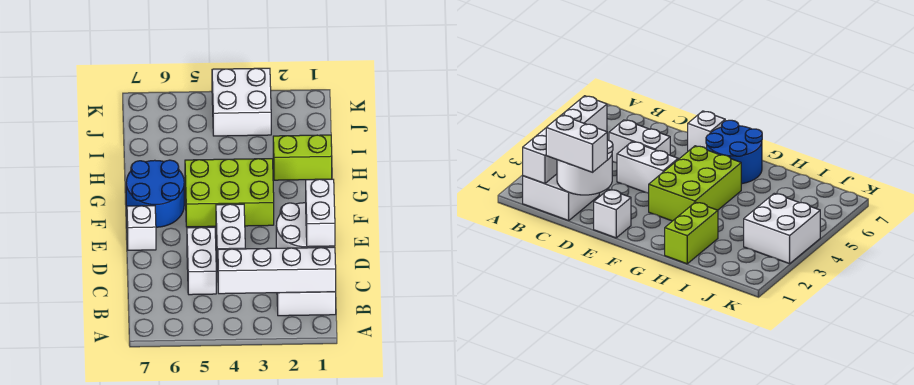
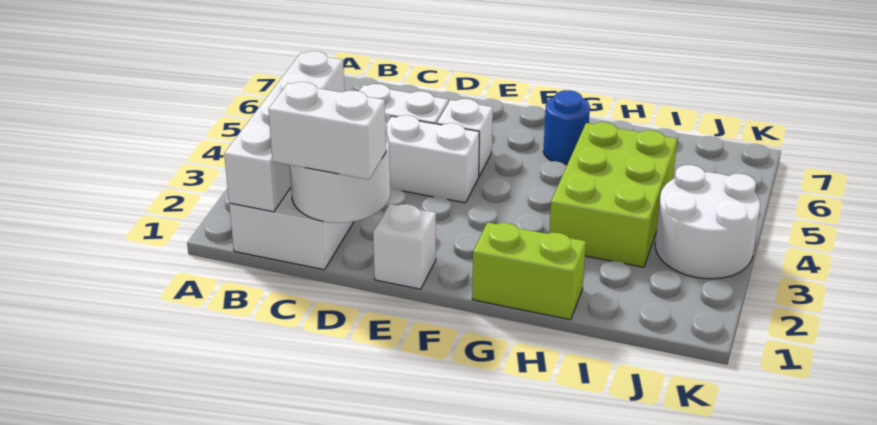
white brick E7 level 1 -> white brick E5 level 1
lime brick F3:G5 level 1 -> lime brick H3:I5 level 1
blue round brick F6:G7 level 1 -> blue round brick G6 level 1
lime brick H1:H2 level 1 -> lime brick G1:H1 level 1
white brick J3:K4 level 1 -> white round brick J3:K4 level 1

